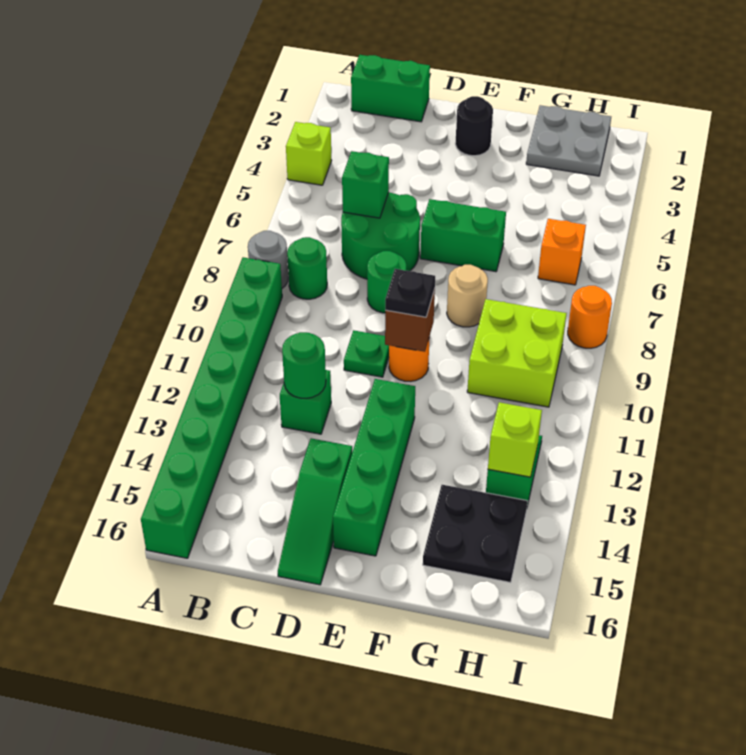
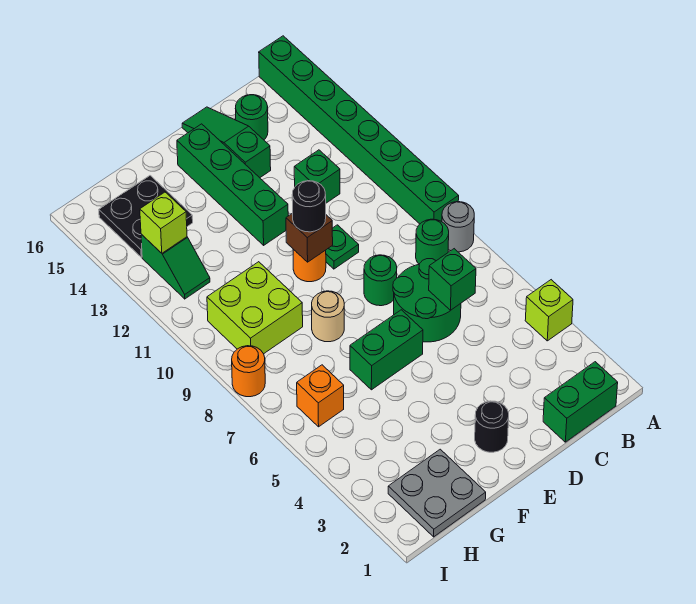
green round brick C12 level 2 -> green round brick C15 level 1
black plate E10 level 3 -> black round brick E10 level 3

